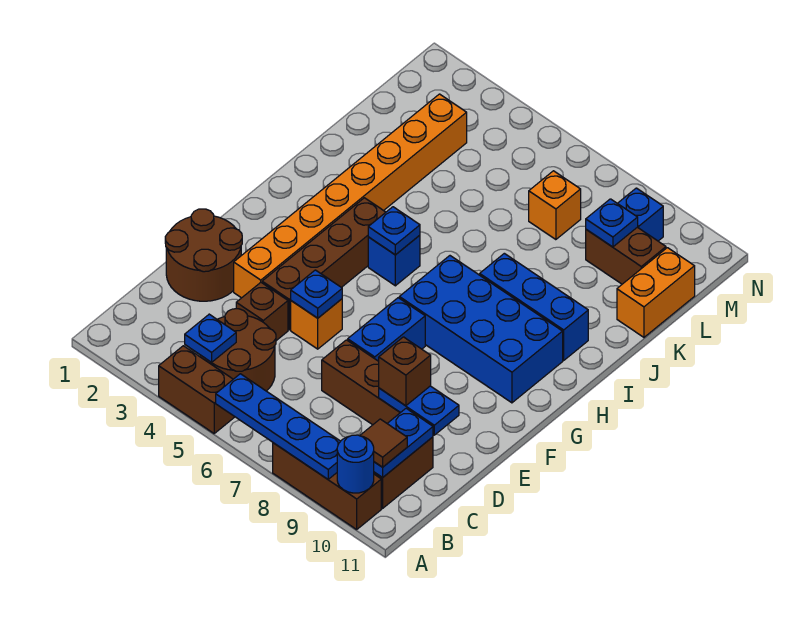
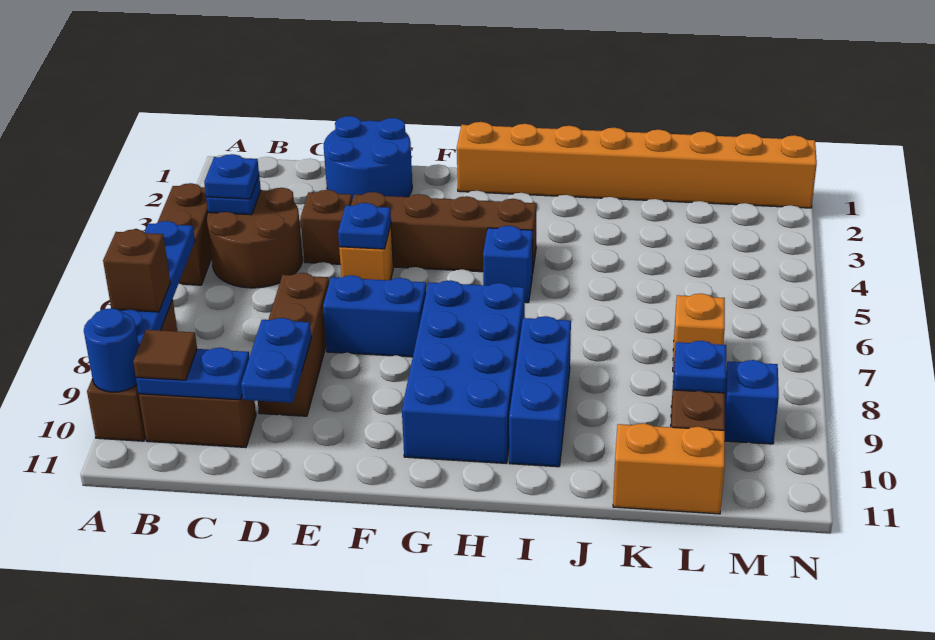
brown round brick D1:E2 level 1 -> blue round brick D1:E2 level 1
brown brick D9 level 3 -> brown brick A8 level 3
orange brick E3:L3 level 1 -> orange brick G1:N1 level 1
blue plate H5 level 2 -> blue plate B4 level 3

